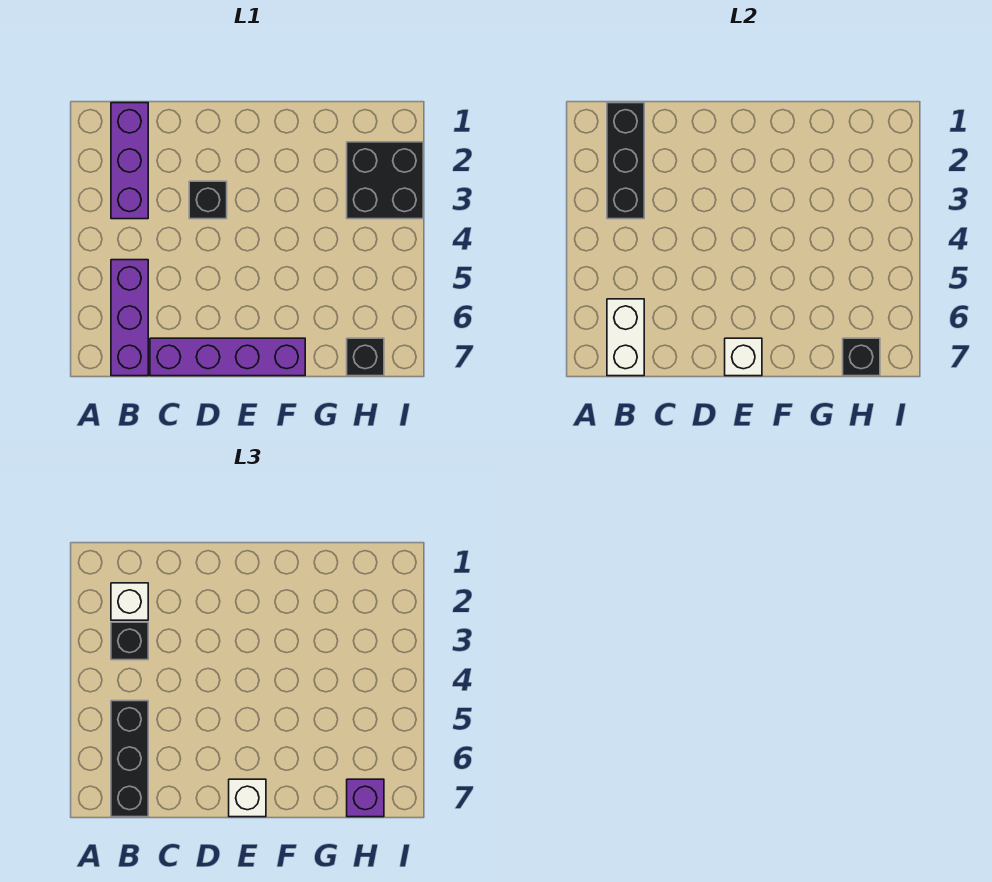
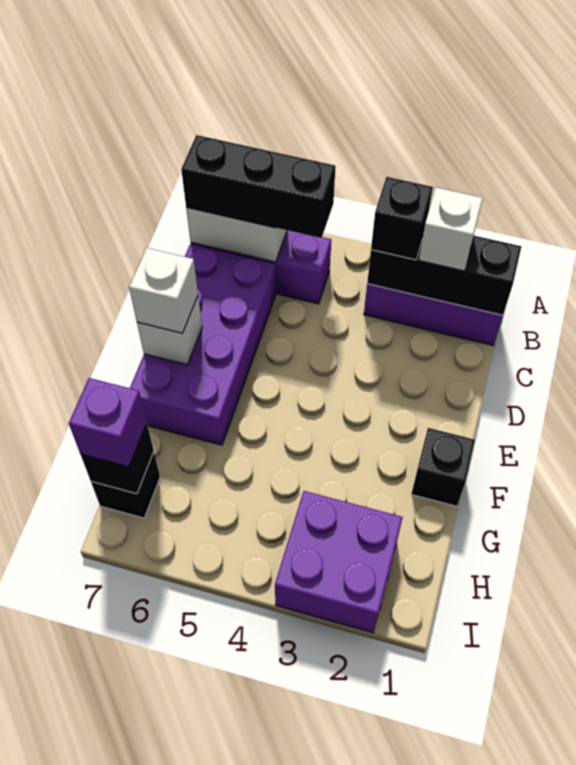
purple brick C7:F7 level 1 -> purple brick C6:F7 level 1
black brick D3 level 1 -> black brick F1 level 1
black brick H2:I3 level 1 -> purple brick H2:I3 level 1

